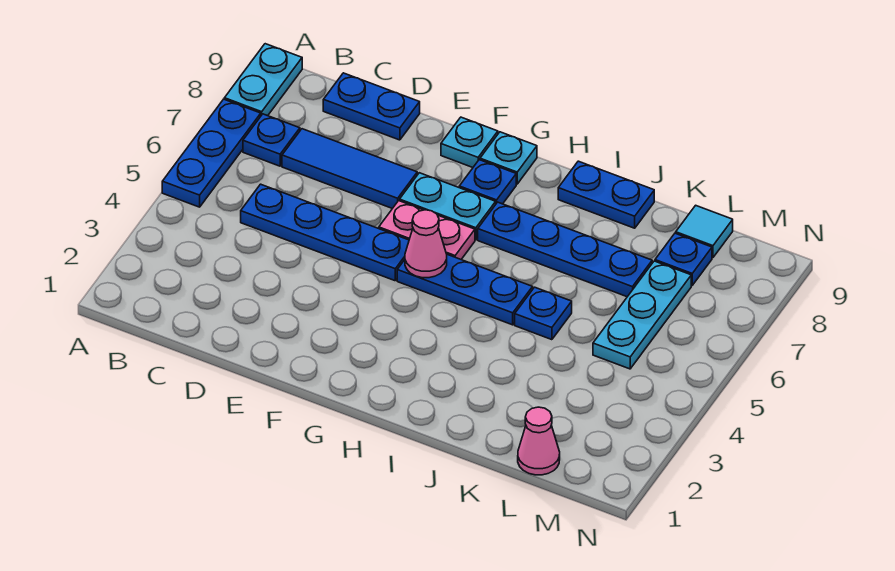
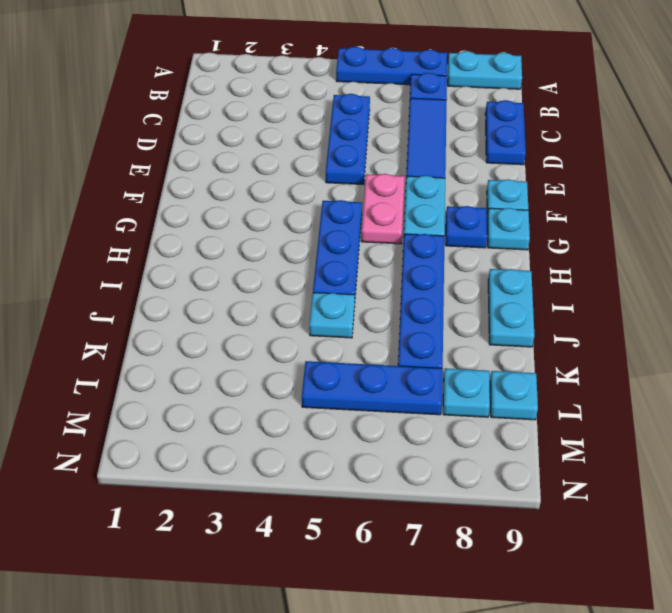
blue plate C5:F5 level 1 -> blue plate C5:E5 level 1
pink cone G5 level 2 -> none
blue plate I9:J9 level 1 -> cyan plate I9:J9 level 1
blue plate J5 level 1 -> cyan plate J5 level 1
pink cone L1 level 1 -> none
cyan plate L5:L7 level 1 -> blue plate L5:L7 level 1
blue plate L8 level 1 -> cyan plate L8 level 1
cyan tile L9 level 1 -> cyan plate L9 level 1

